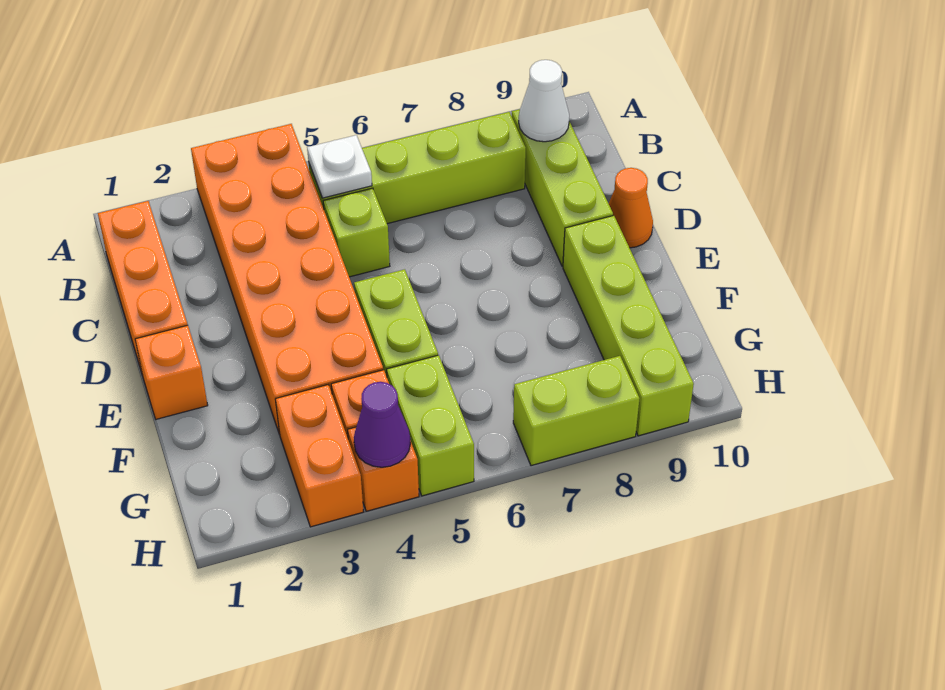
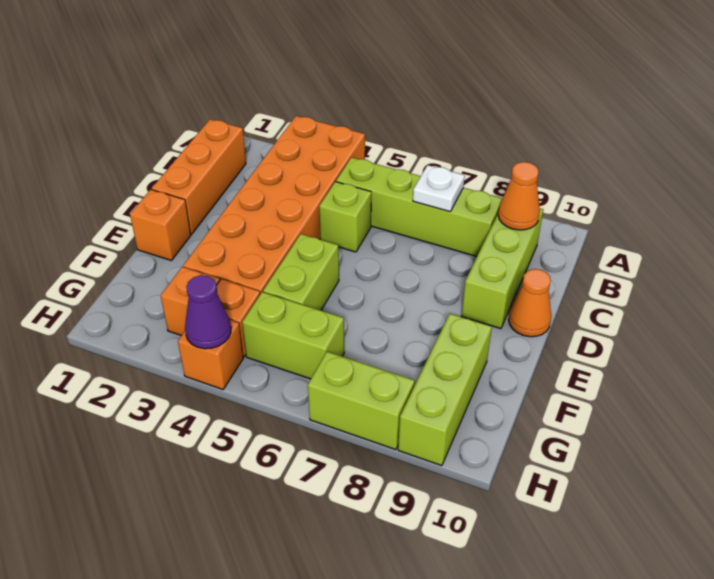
white plate B5 level 2 -> white plate B7 level 2
white cone B9 level 2 -> orange cone B9 level 2
lime brick E9:H9 level 1 -> lime brick F9:H9 level 1
orange brick G3:H3 level 1 -> orange brick G3 level 1
lime brick G5:H5 level 1 -> lime brick G5:G6 level 1

